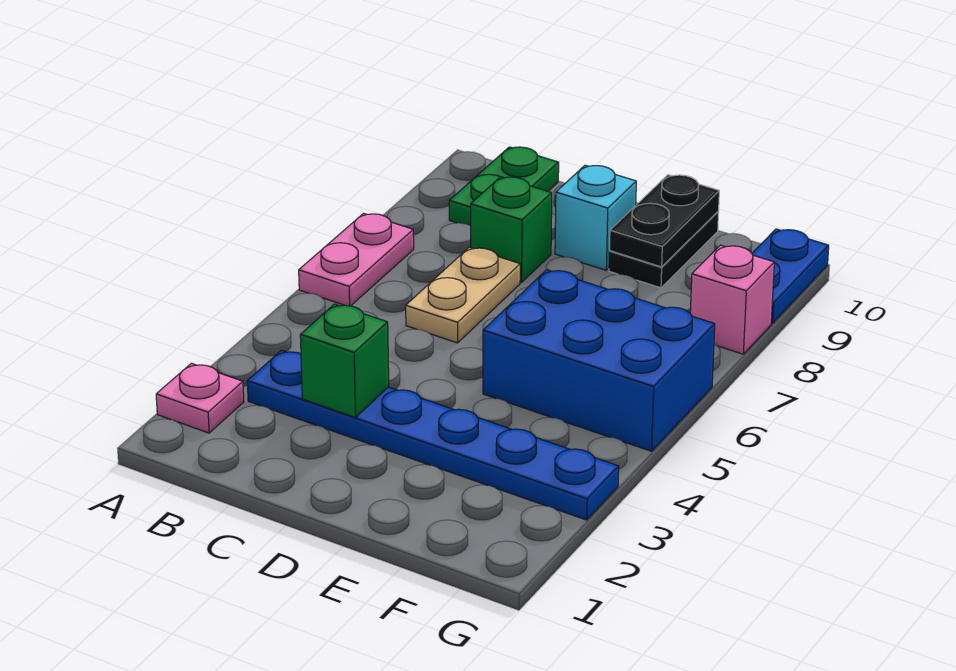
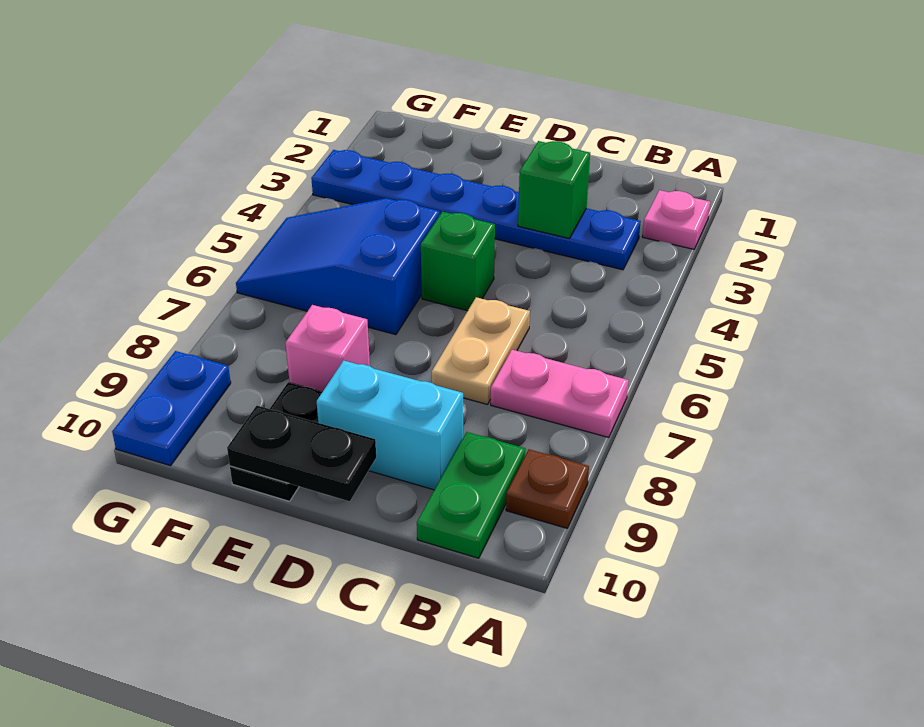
pink plate A6:A7 level 1 -> pink plate A7:B7 level 1
none -> brown plate A9 level 1
green brick C8 level 1 -> green brick D5 level 1
cyan brick D9 level 1 -> cyan brick C9:D9 level 1
blue brick E5:G6 level 1 -> blue slope E5:G6 level 1 top E
black plate E9:E10 level 2 -> black plate D10:E10 level 2
pink brick G8 level 1 -> pink brick E8 level 1

